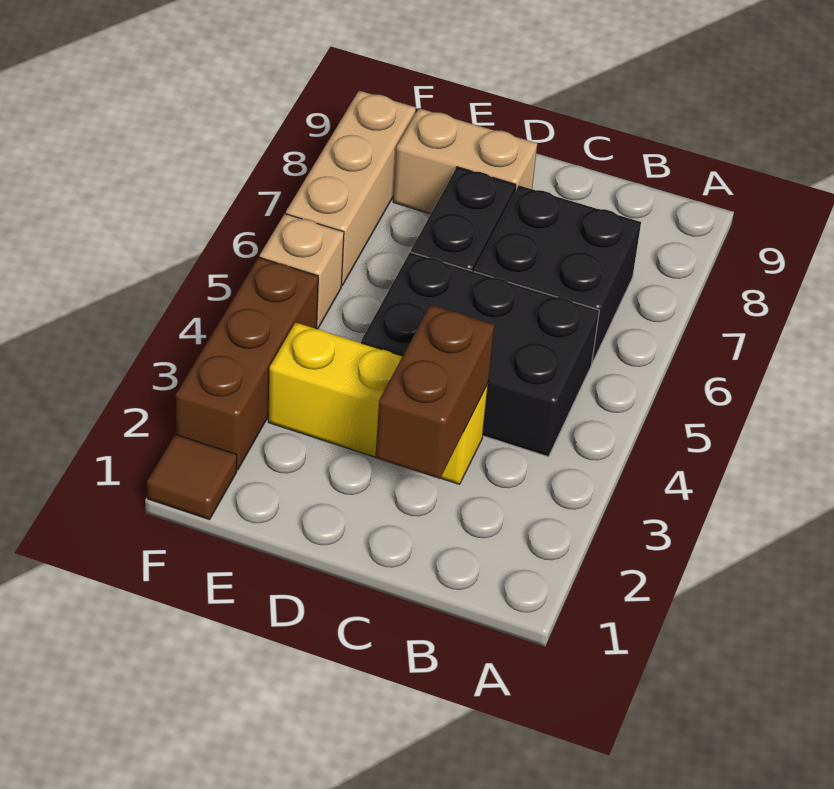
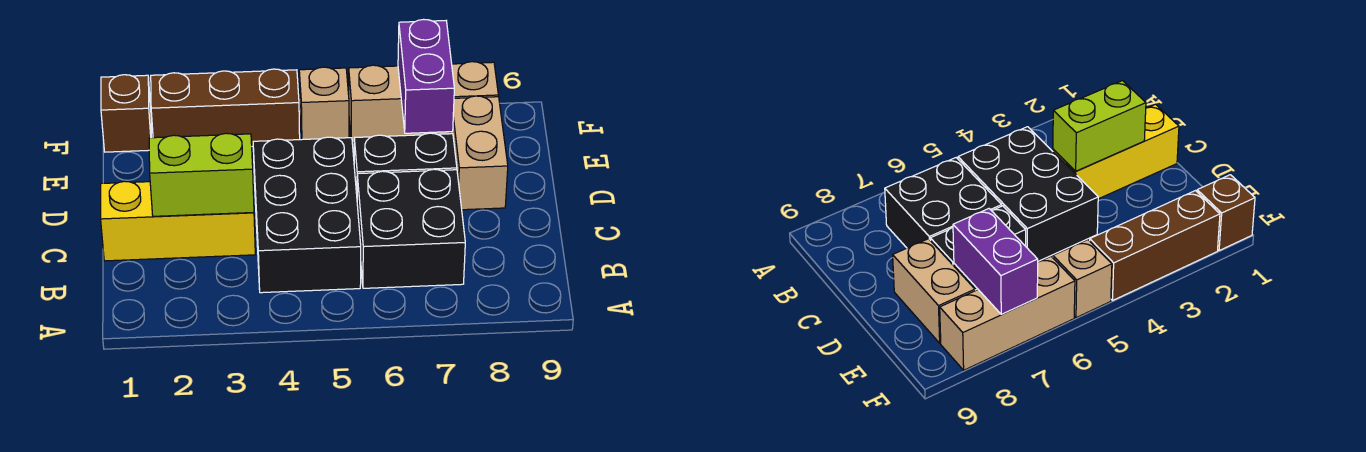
brown brick C2:C3 level 2 -> lime brick C2:C3 level 2
yellow brick C3:E3 level 1 -> yellow brick C1:C3 level 1
none -> purple brick E7:F7 level 2
brown tile F1 level 1 -> brown brick F1 level 1

